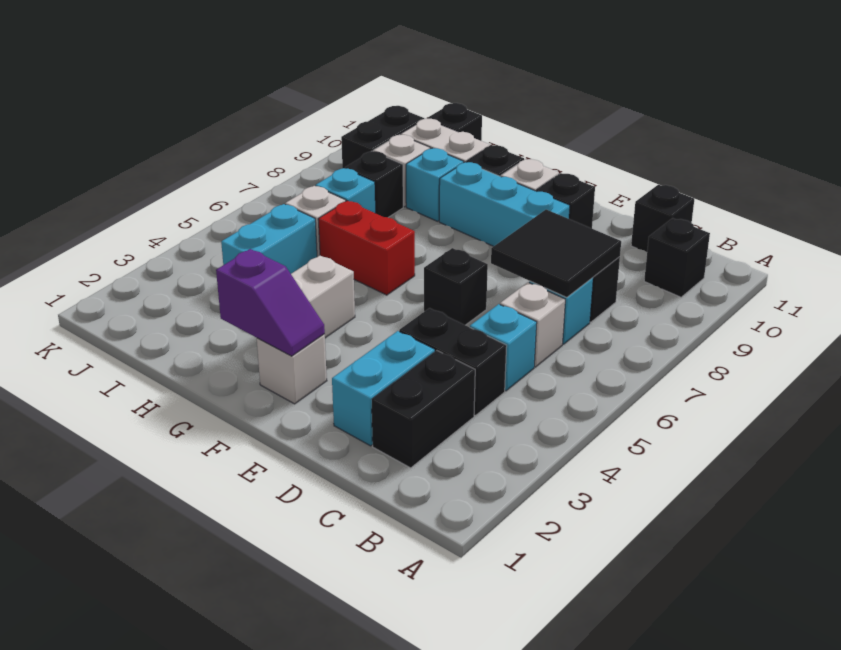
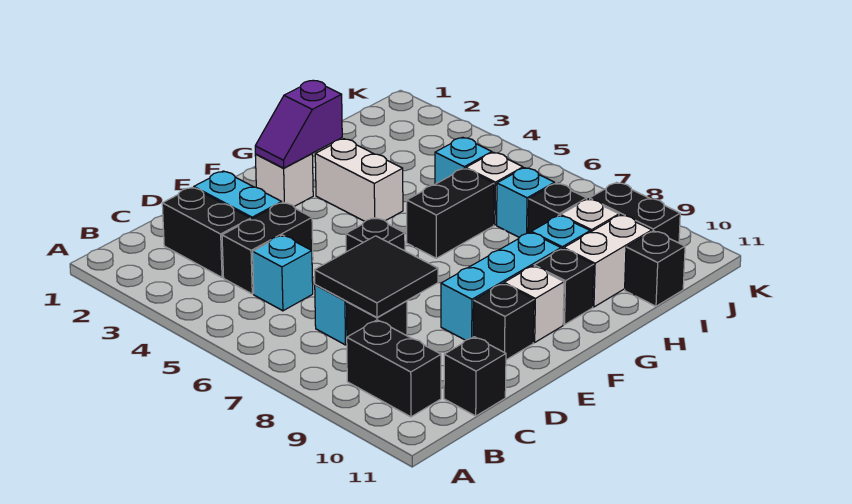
black brick B10 level 1 -> black brick B9:B10 level 1
white brick C6 level 1 -> none
red brick G6:H6 level 1 -> black brick G6:H6 level 1
cyan brick I4:I5 level 1 -> cyan brick I5 level 1

